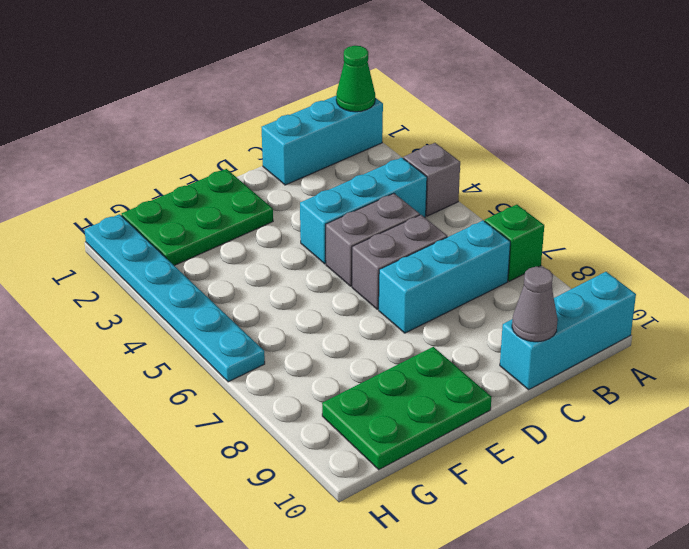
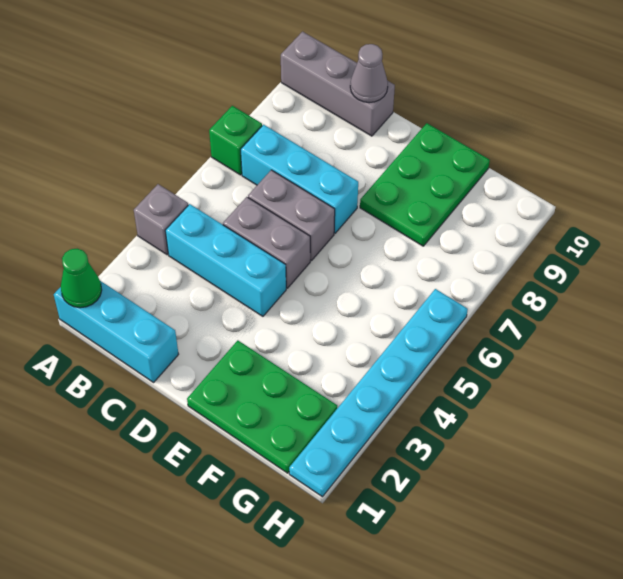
cyan brick A10:C10 level 1 -> grey brick A10:C10 level 1
green plate E9:G10 level 1 -> green plate E8:F10 level 1

